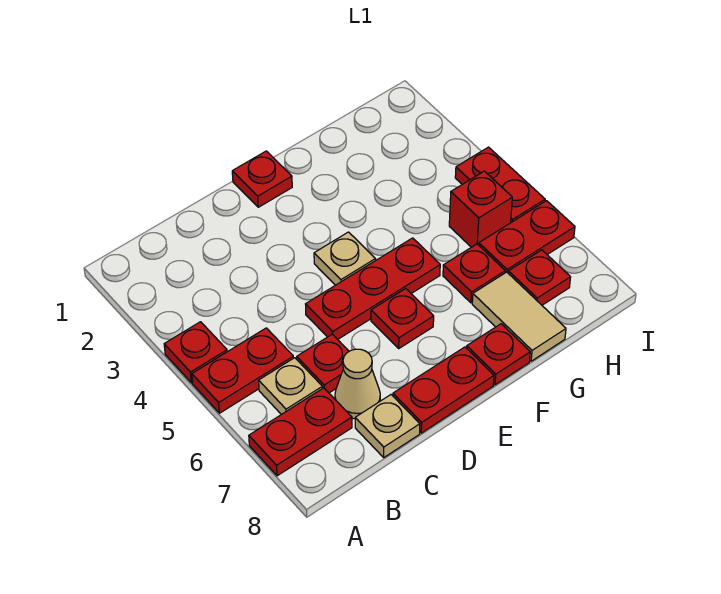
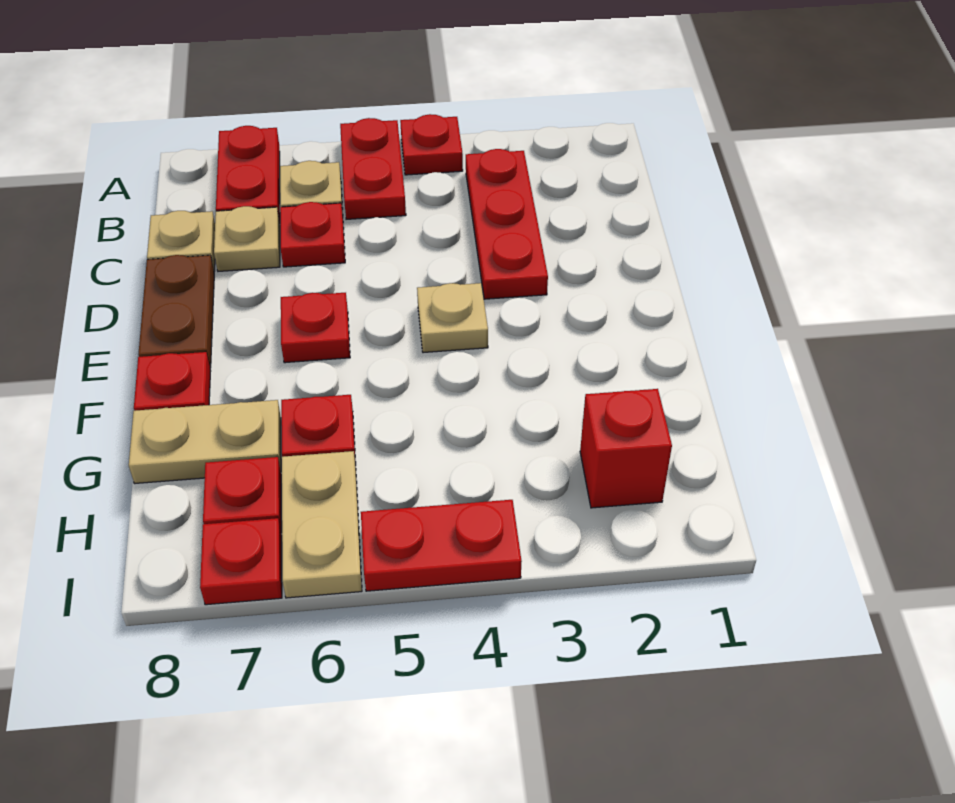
tan cone C7 level 1 -> tan plate C7 level 1
red plate D5:F5 level 1 -> red plate B3:D3 level 1
red plate D8:E8 level 1 -> brown plate D8:E8 level 1
red plate E1 level 1 -> red plate I7 level 1
tan tile G7:G8 level 1 -> tan plate G7:G8 level 1
red brick H5 level 1 -> red brick H2 level 1
red plate H6:I6 level 1 -> tan plate H6:I6 level 1

